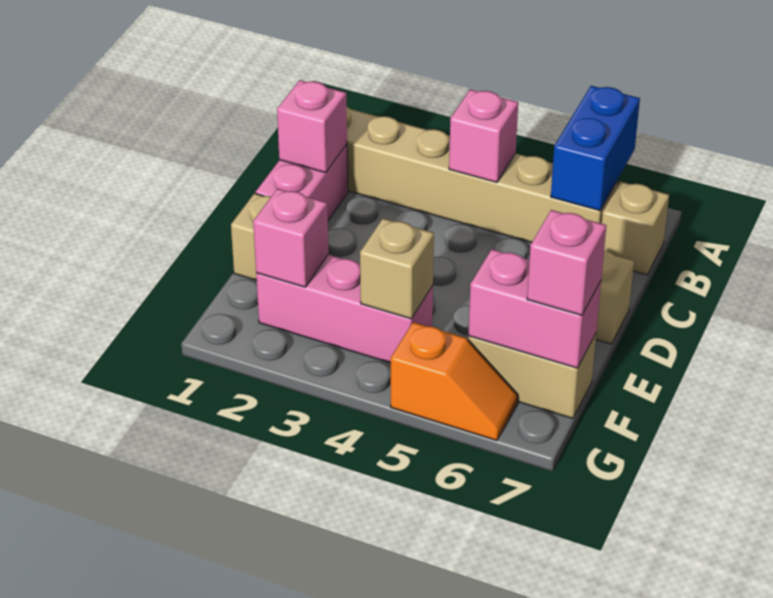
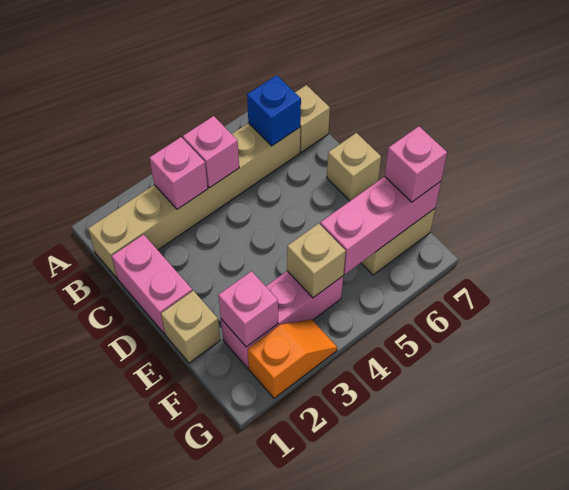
blue brick A6:B6 level 2 -> blue brick B6 level 2
pink brick C1 level 2 -> pink brick B3 level 2
pink brick F6:F7 level 2 -> pink brick F5:F7 level 2
orange slope G5:G6 level 1 top 5 -> orange slope G2:G3 level 1 top 2

